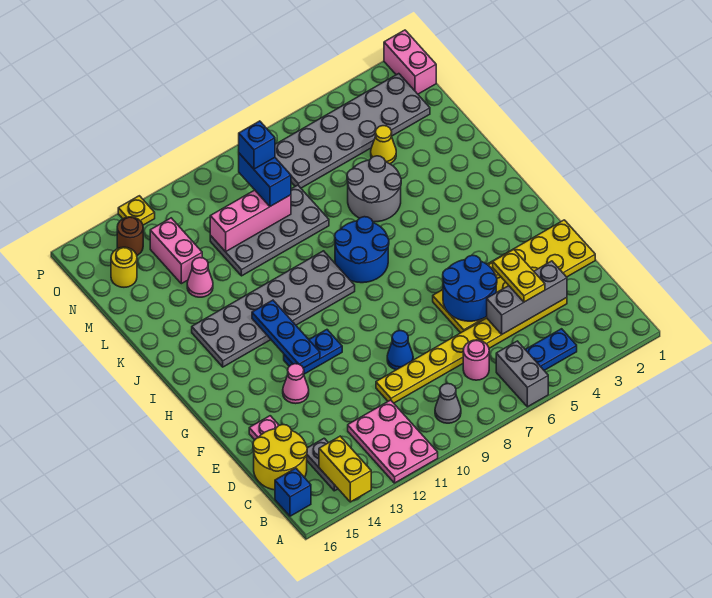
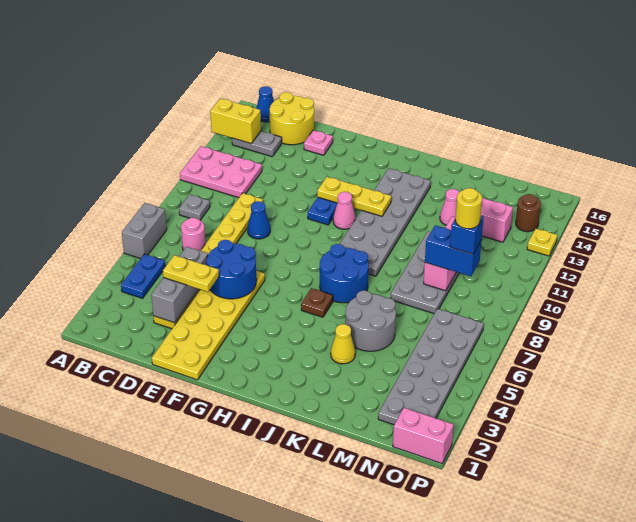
grey brick A6:B6 level 1 -> grey brick A6:A7 level 1
grey cone B9 level 1 -> grey plate B9 level 1
blue brick B16 level 1 -> blue cone B16 level 1
pink cone F13 level 1 -> pink cone H11 level 1
blue plate G12:I12 level 2 -> yellow plate G12:I12 level 2
none -> brown plate I6 level 1
yellow cone M4 level 1 -> yellow cone K4 level 1
yellow round brick N15 level 1 -> yellow round brick N9 level 5

